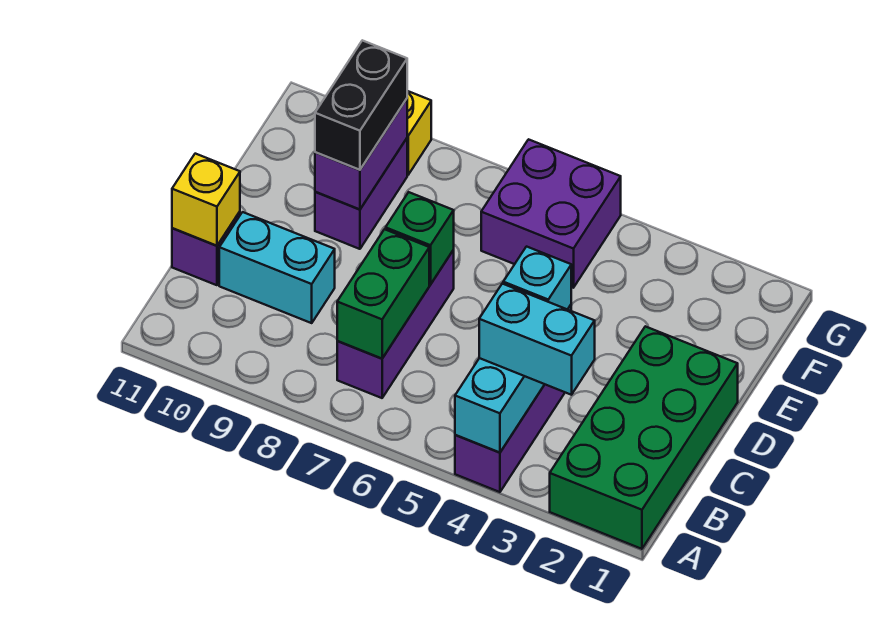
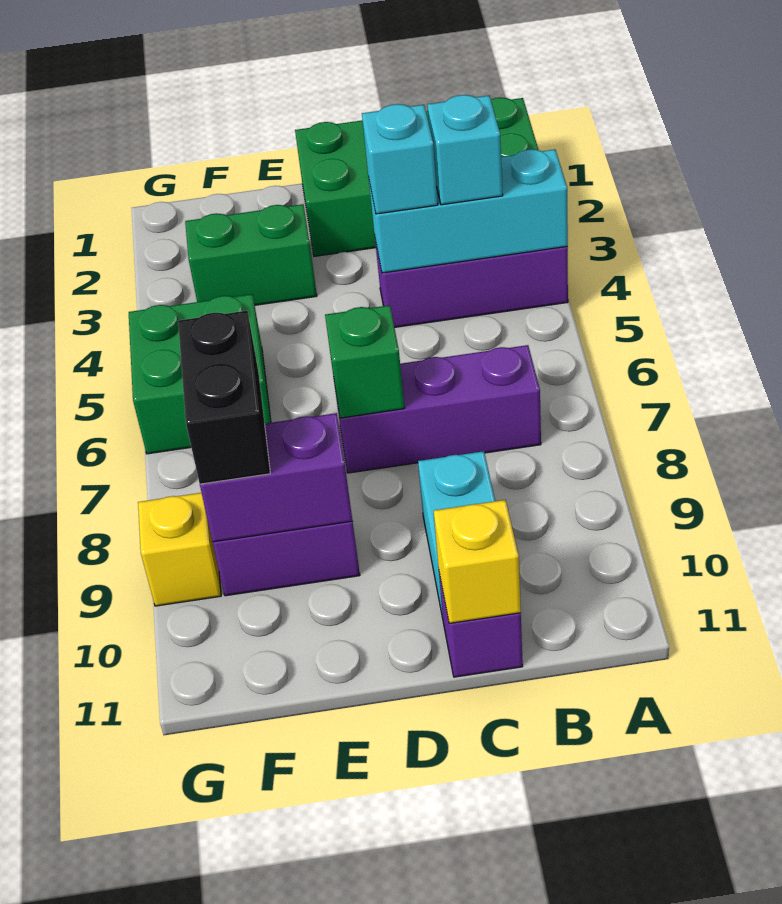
cyan brick B3:B4 level 3 -> cyan brick B4 level 3
green brick B7:C7 level 2 -> green brick E3:F3 level 1
black brick E9:F9 level 3 -> black brick F8:F9 level 3
purple brick F5:G6 level 1 -> green brick F5:G6 level 1

